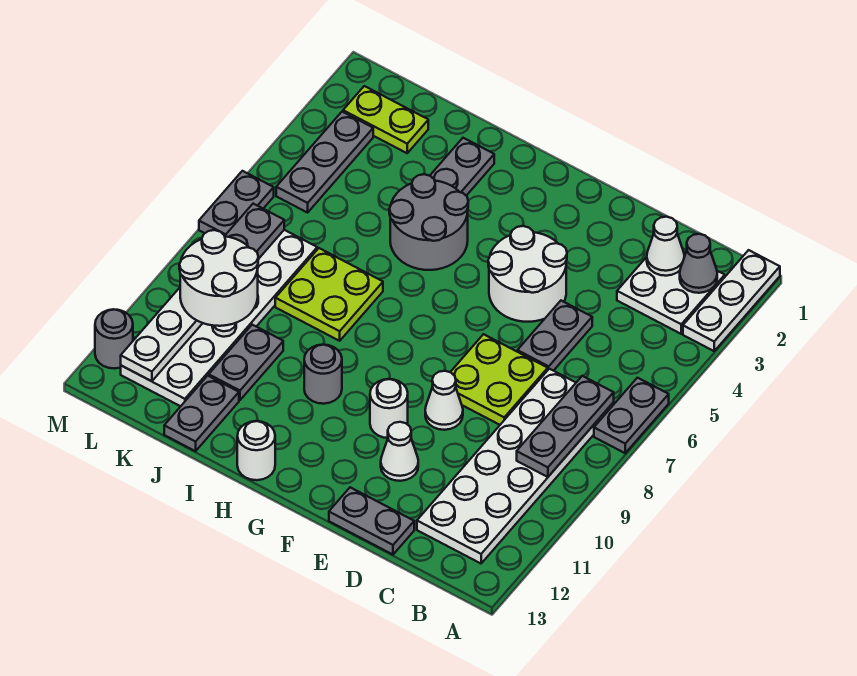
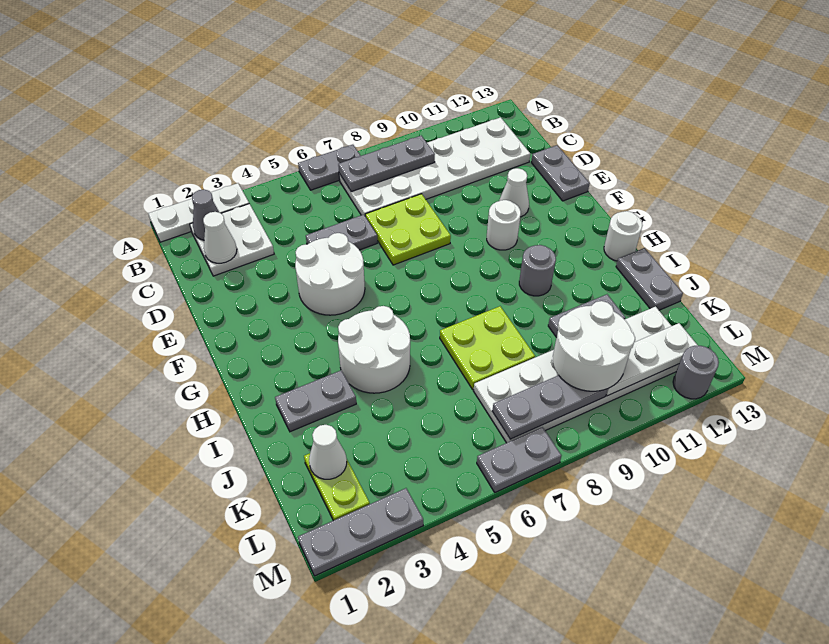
white cone E9 level 1 -> white cone K2 level 2
grey round brick H4:I5 level 1 -> white round brick H4:I5 level 1
grey plate J12:J13 level 1 -> grey plate I13:J13 level 1
grey plate L3:L5 level 1 -> grey plate M1:M3 level 1

